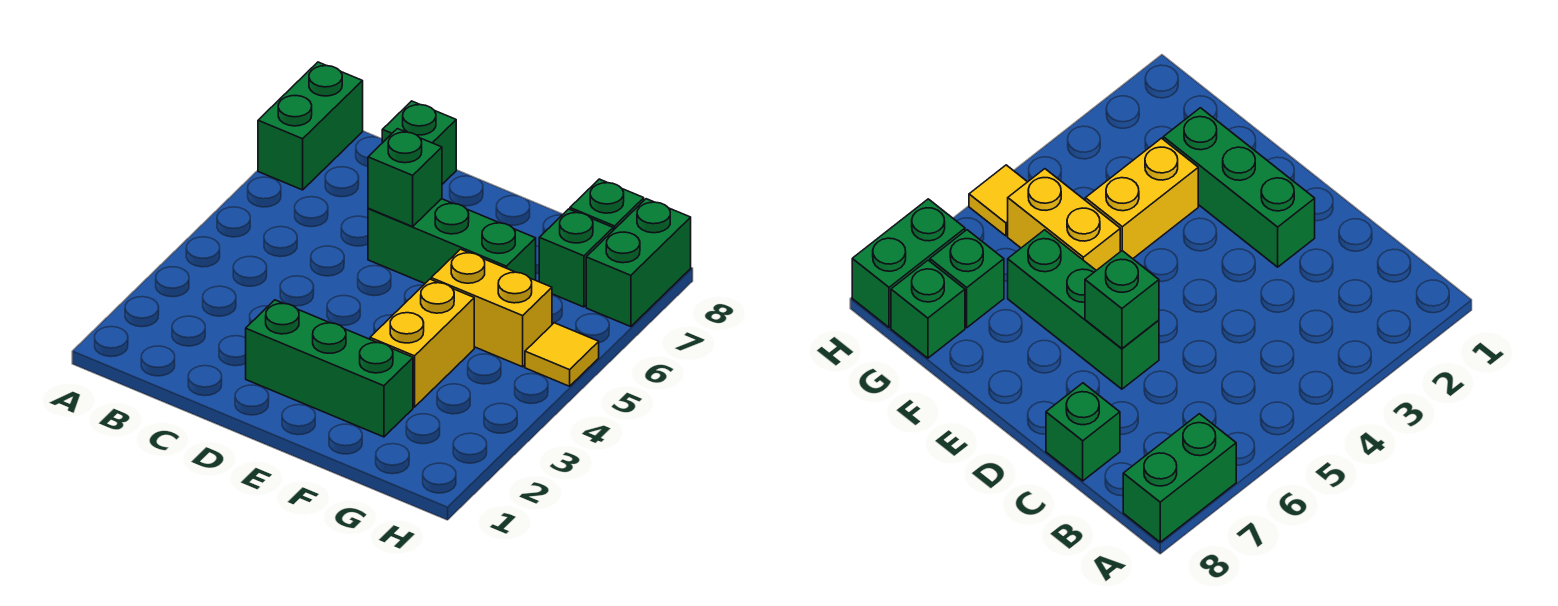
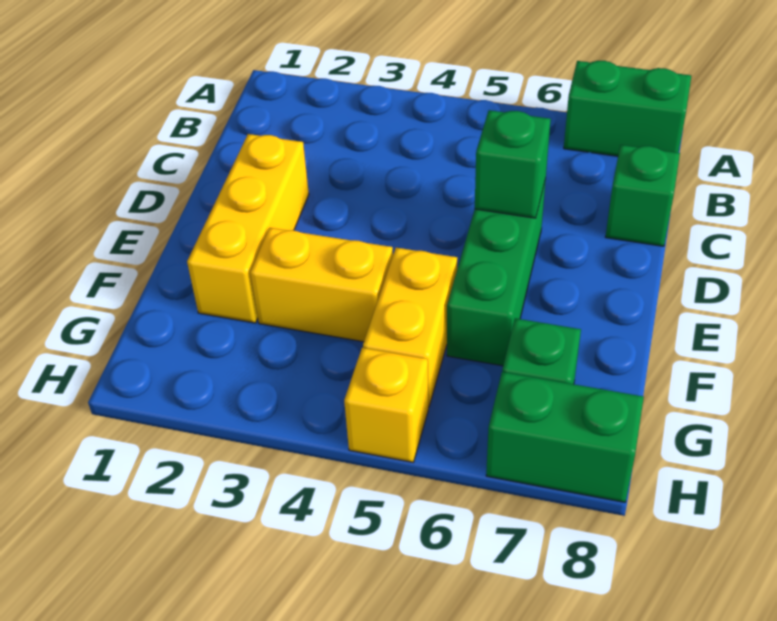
green brick D2:F2 level 1 -> yellow brick D2:F2 level 1
green brick G8 level 1 -> none
yellow tile H5 level 1 -> yellow brick H5 level 1

